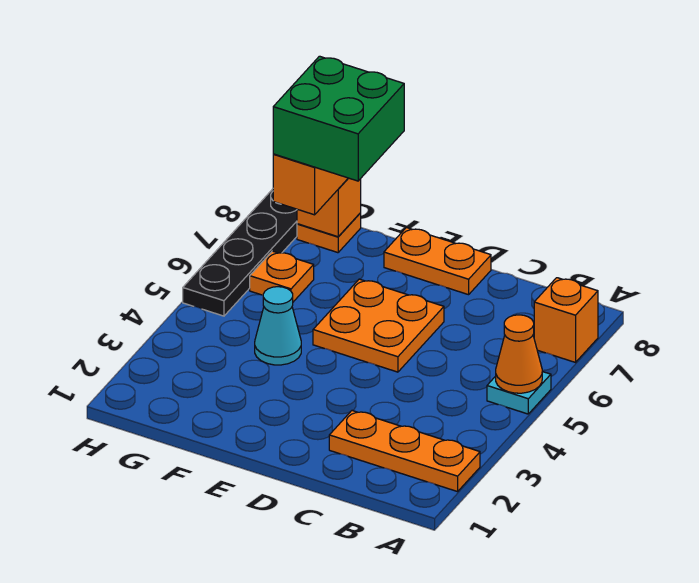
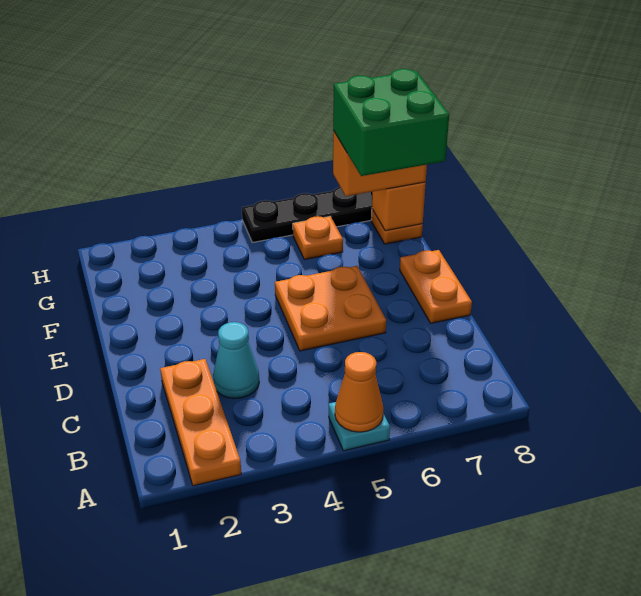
orange brick A7 level 1 -> none
cyan cone F4 level 1 -> cyan cone C3 level 1

